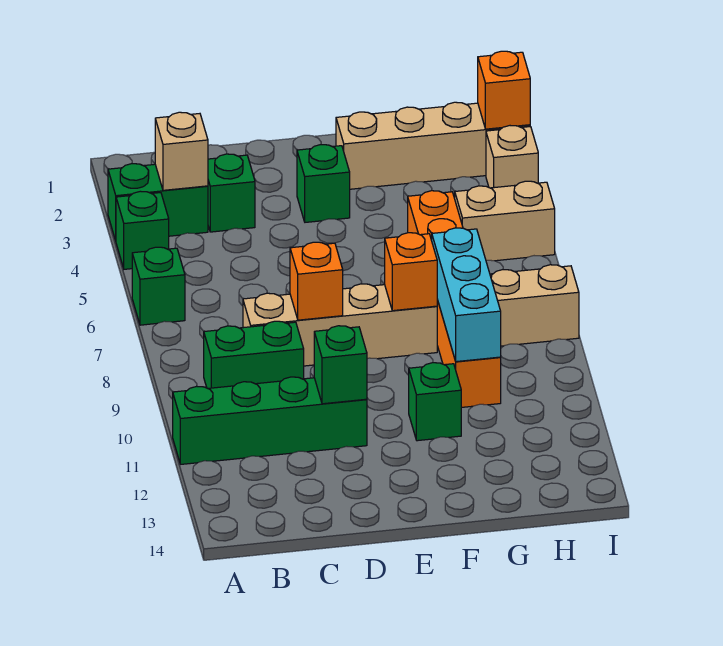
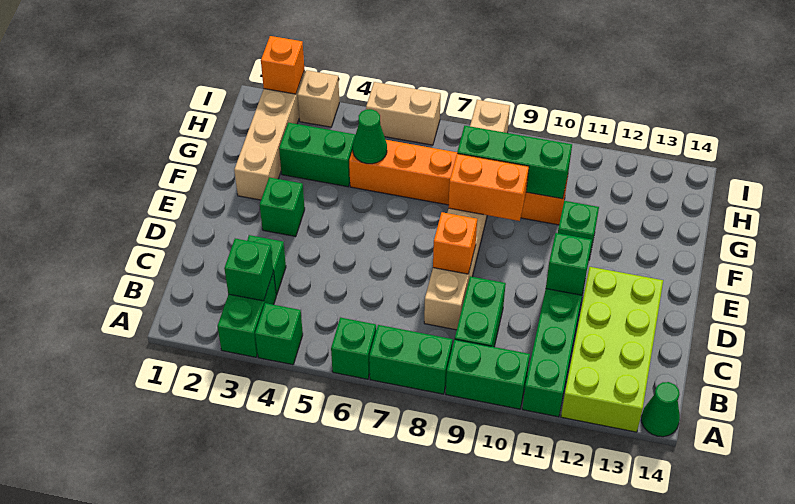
none -> green brick A7:A8 level 1
none -> green brick A9:A10 level 1
none -> lime brick A12:D13 level 1
none -> green cone A14 level 1
tan brick B3 level 2 -> green brick B3 level 2
orange brick F8 level 2 -> orange brick F8:F9 level 2
none -> green brick G3:G4 level 1
none -> green cone G5 level 2
cyan brick G8:G10 level 2 -> green brick G8:G10 level 2
tan brick H5:I5 level 1 -> tan brick I5:I6 level 1

